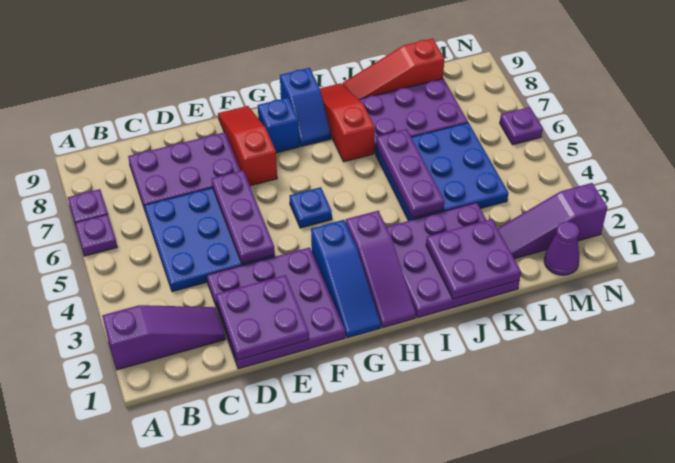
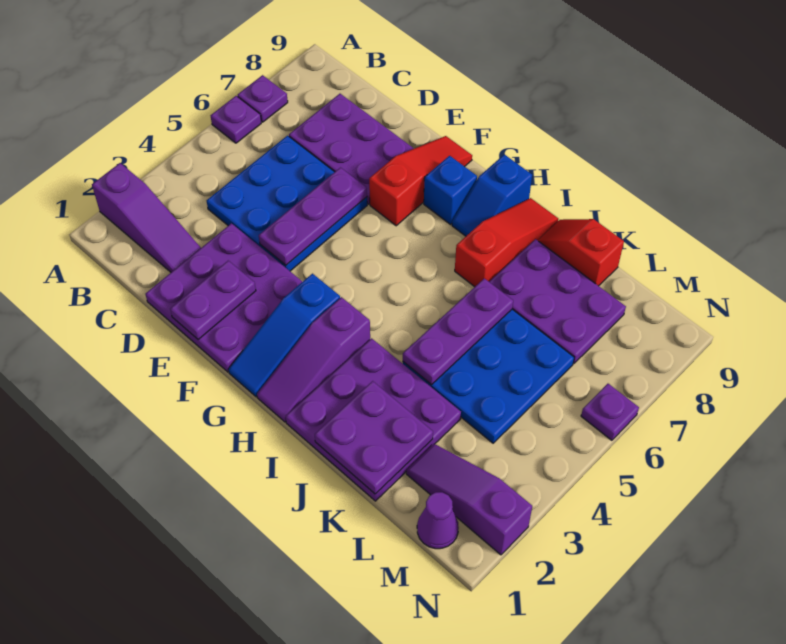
purple plate D1:E2 level 2 -> purple plate E1:E2 level 2
blue plate G5 level 1 -> none
red slope J9:L9 level 1 top L -> red slope J9:K9 level 1 top K

